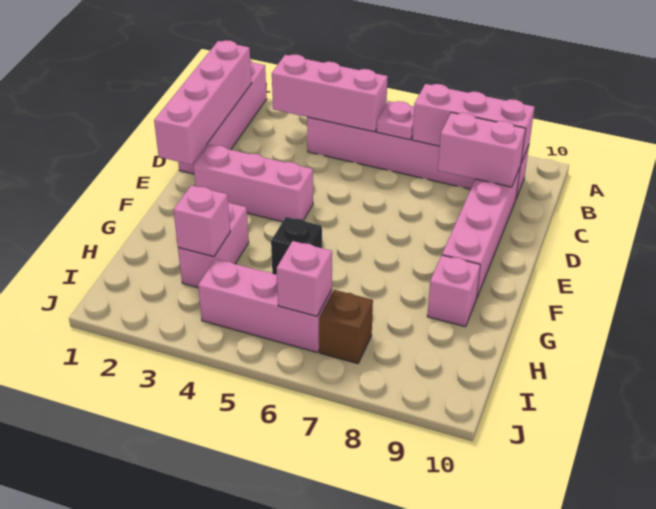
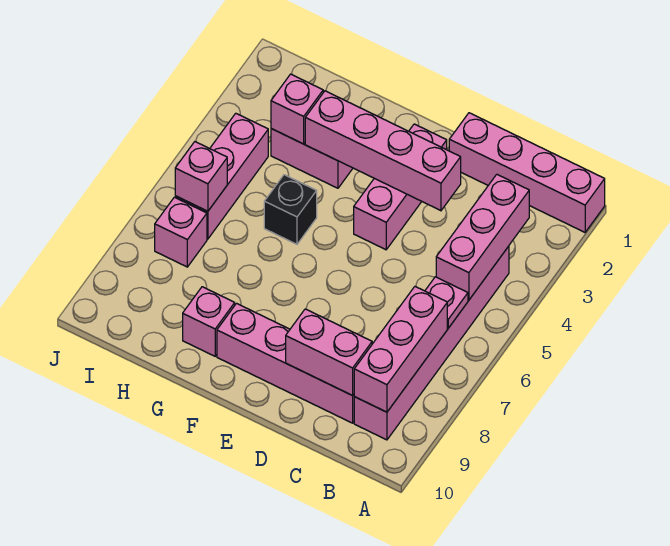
pink brick B1:E1 level 2 -> pink brick D3:G3 level 2
pink brick C8:C9 level 2 -> pink brick C9:D9 level 2
brown brick I7 level 1 -> pink brick I7 level 1

